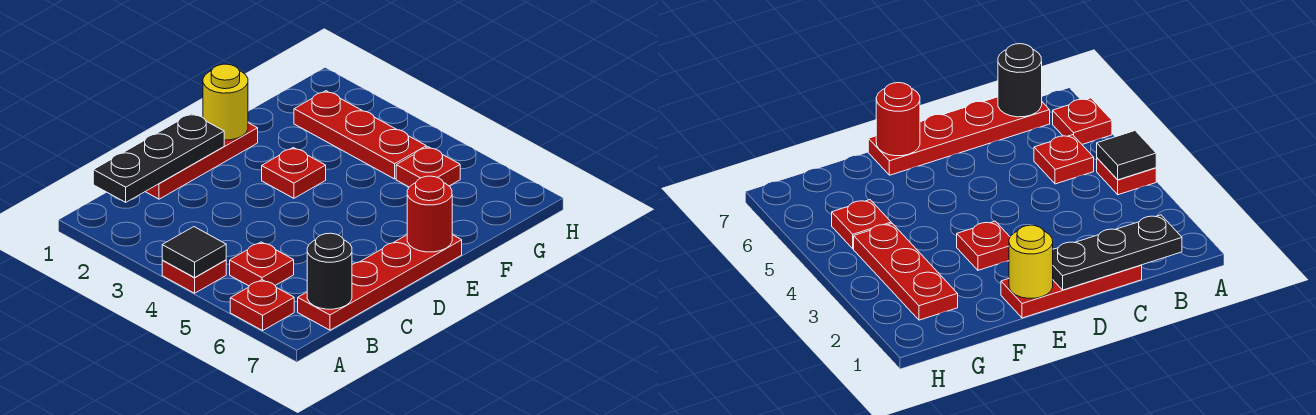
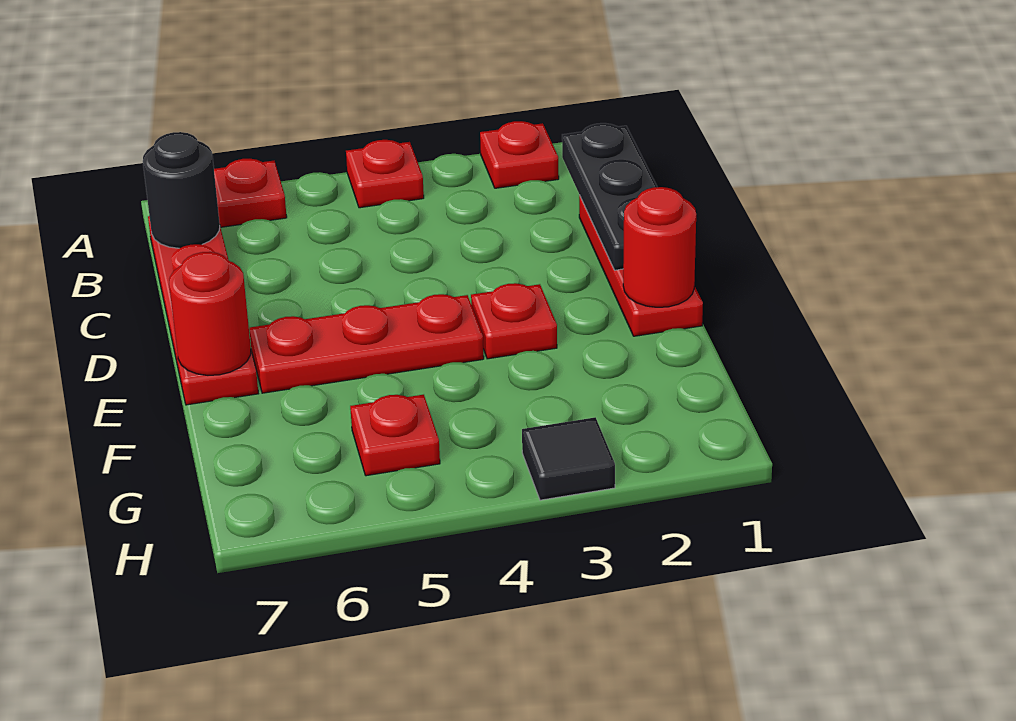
black tile A4 level 2 -> black tile H3 level 1
red plate B5 level 1 -> red plate A2 level 1
yellow round brick E1 level 2 -> red round brick E1 level 2
red plate G2:G4 level 1 -> red plate E4:E6 level 1

